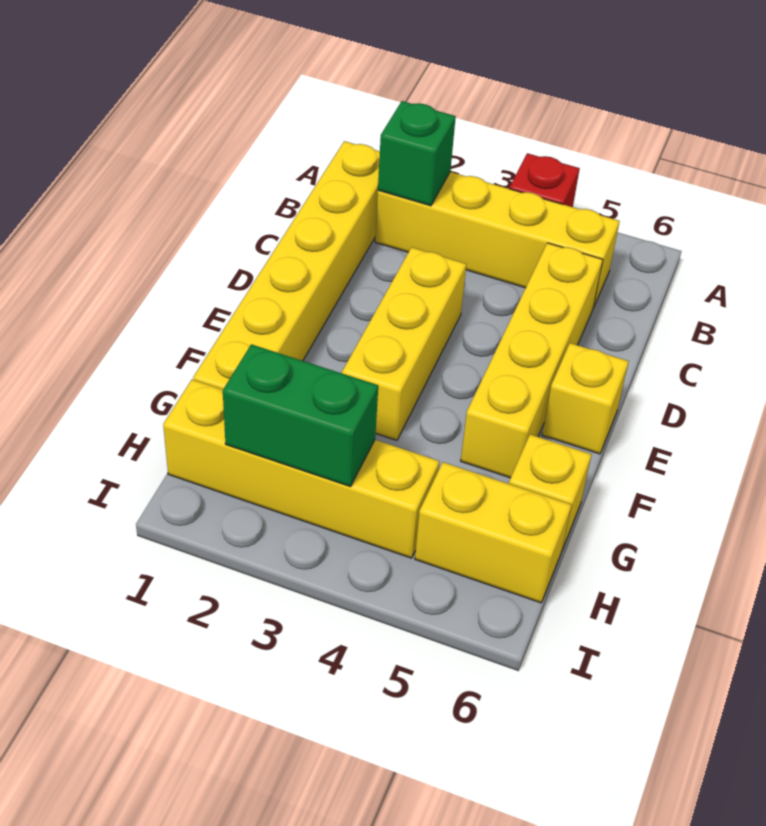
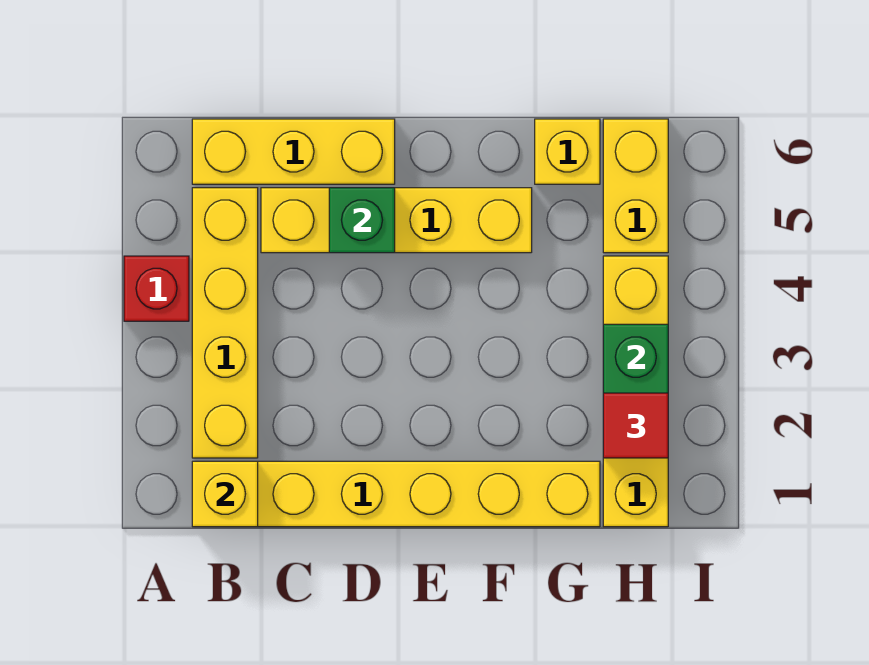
green brick B2 level 2 -> green brick D5 level 2
yellow brick D3:F3 level 1 -> yellow brick B6:D6 level 1
yellow brick E6 level 1 -> yellow brick B1 level 2
none -> red tile H2 level 3

